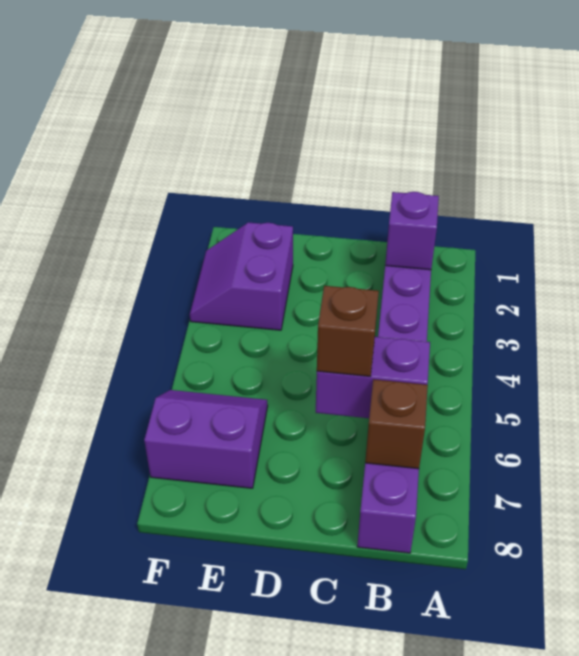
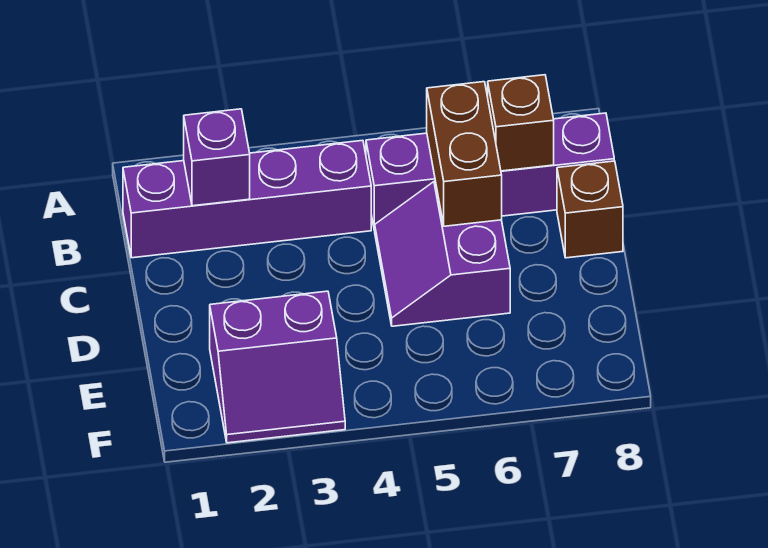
purple brick B6:C6 level 2 -> brown brick B6:C6 level 2
brown brick C6 level 3 -> brown brick C8 level 1
purple slope E6:F7 level 1 top 7 -> purple slope C5:D6 level 1 top 6

